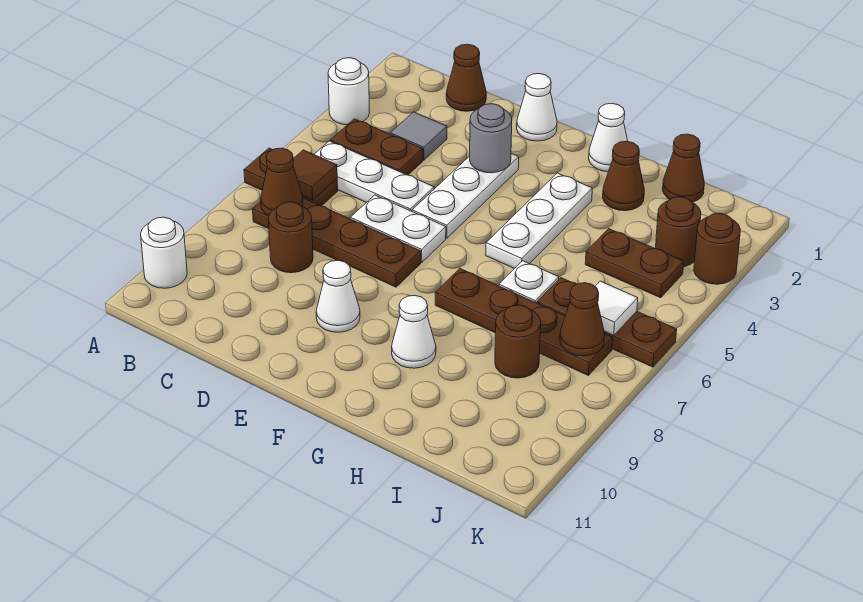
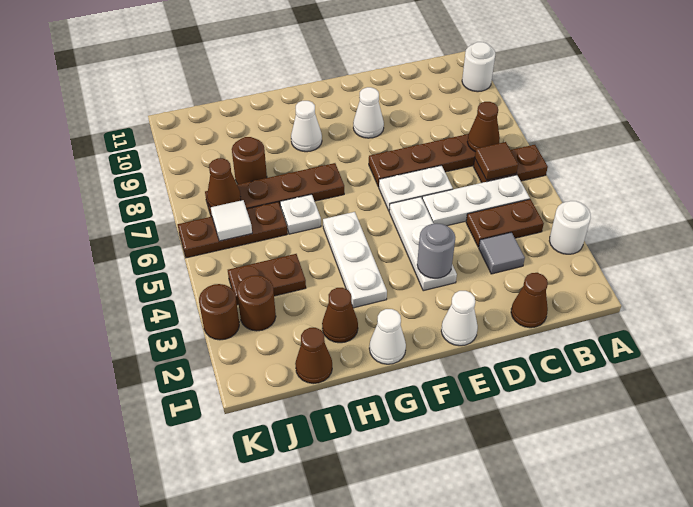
brown round brick C8 level 1 -> none

